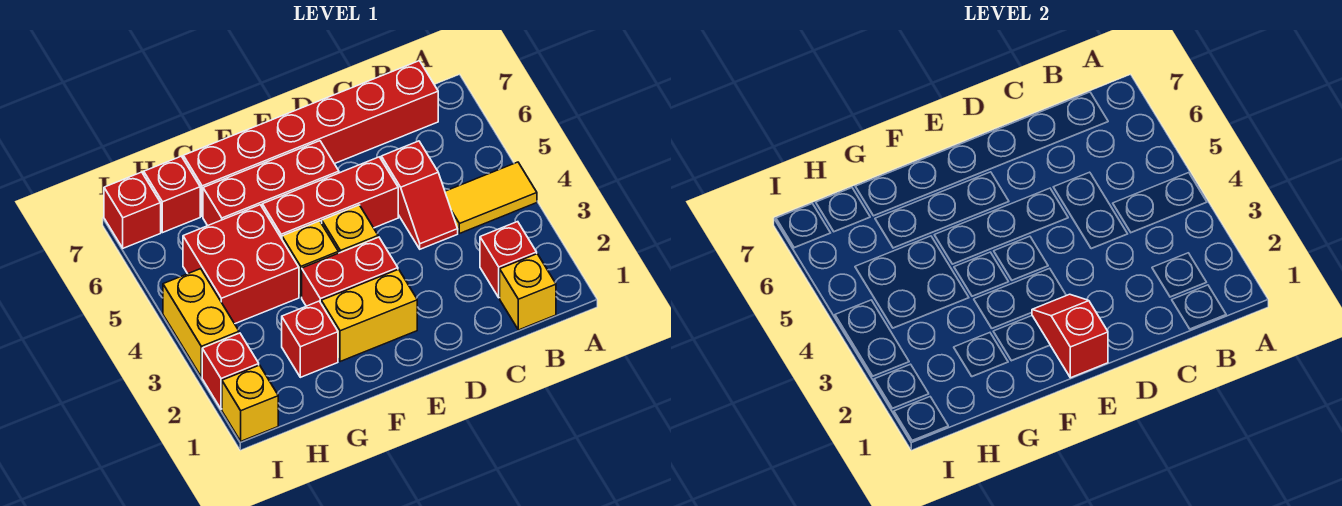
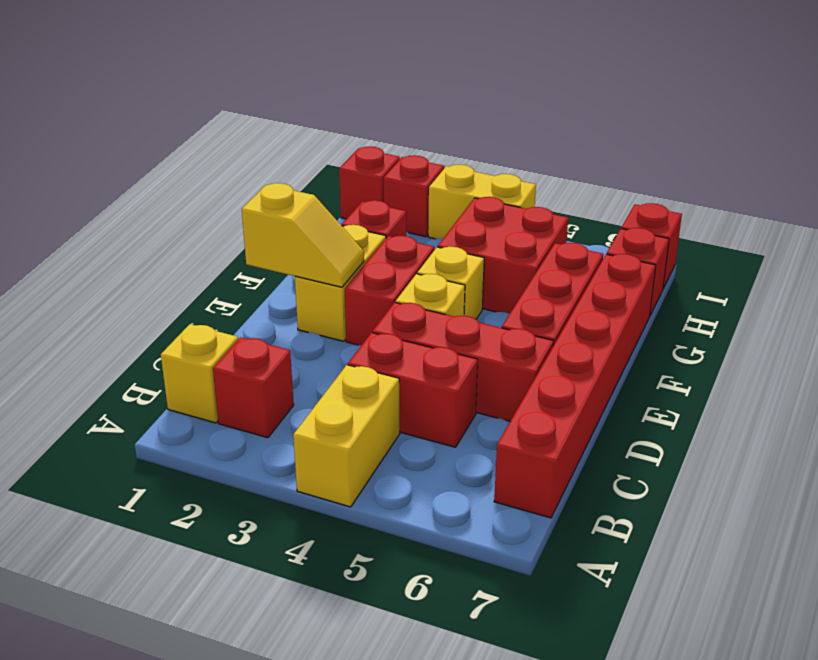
yellow tile A4:B4 level 1 -> yellow brick A4:B4 level 1
red slope C4:C5 level 1 top 5 -> red brick C4:C5 level 1
red brick D5:F5 level 1 -> red brick D4:D6 level 1
red slope E1:E2 level 2 top 1 -> yellow slope E1:E2 level 2 top 1
yellow brick I1 level 1 -> red brick I1 level 1

